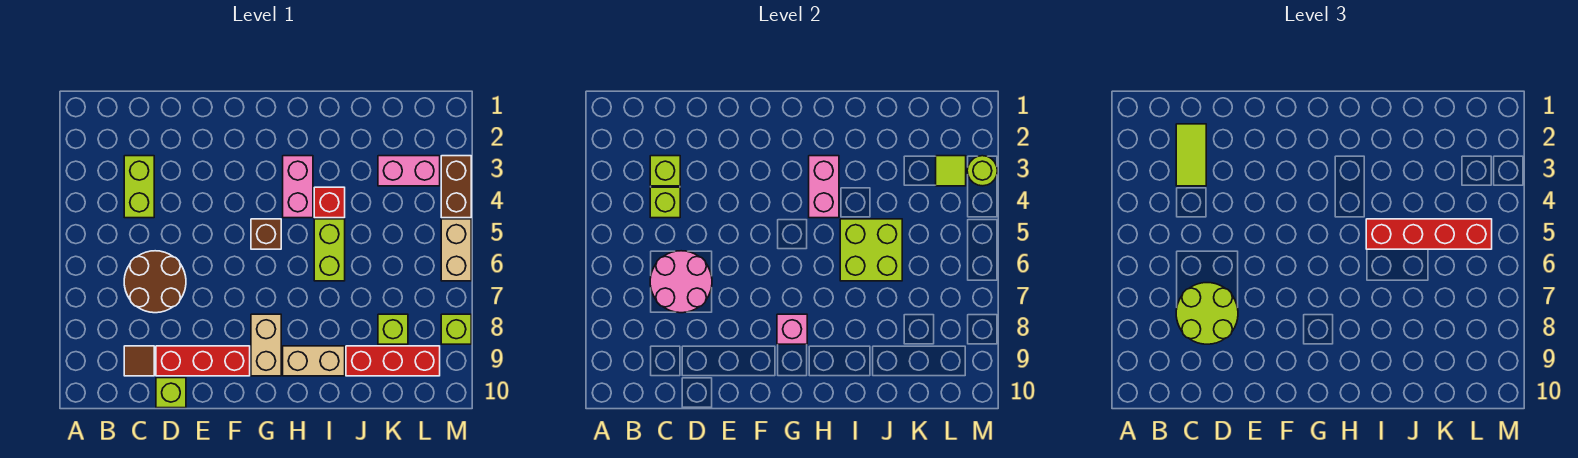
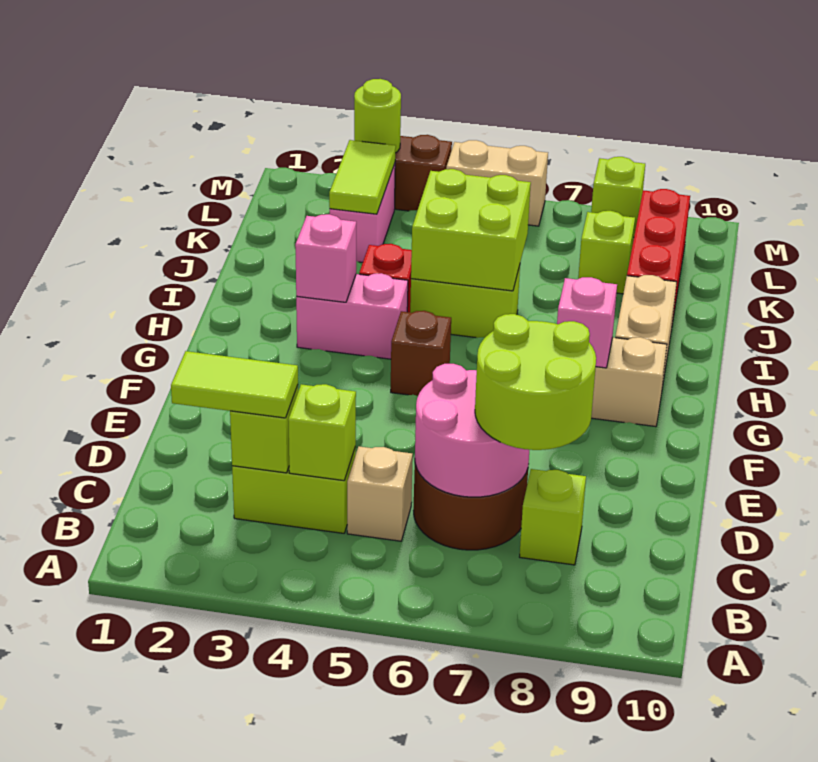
none -> tan brick C5 level 1
brown tile C9 level 1 -> none
red brick D9:F9 level 1 -> none
lime brick D10 level 1 -> lime brick C8 level 1
pink brick H3:H4 level 2 -> pink brick H3 level 2
red brick I5:L5 level 3 -> none
lime tile L3 level 2 -> lime tile K3:L3 level 2

